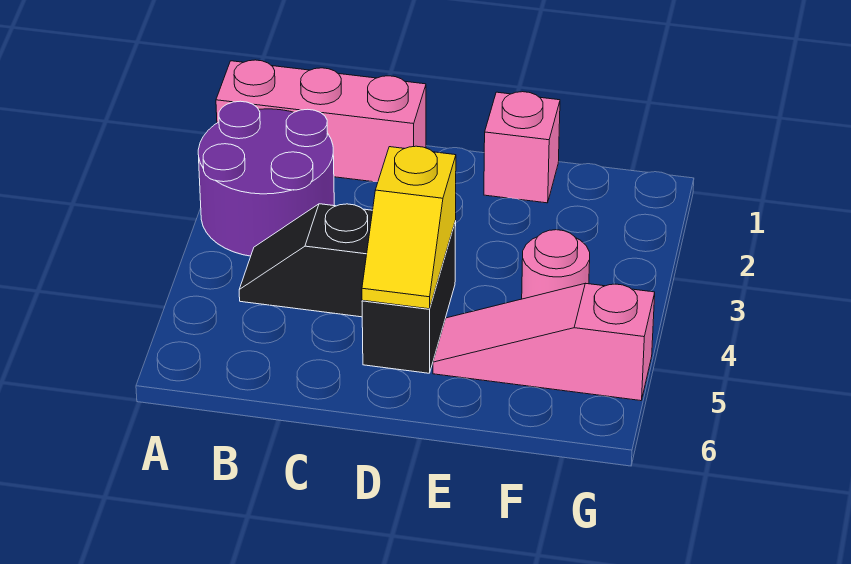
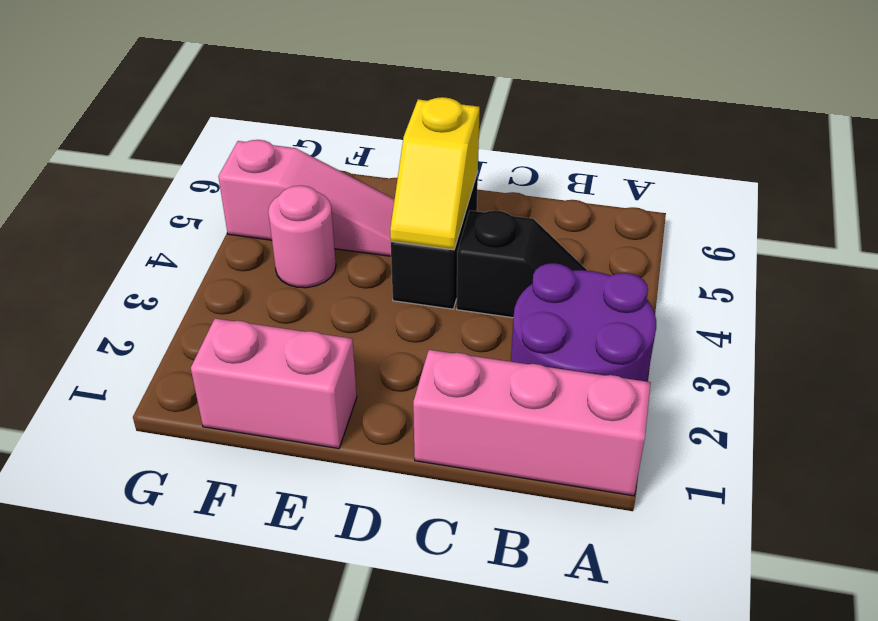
yellow slope D4:D5 level 2 top 4 -> yellow slope D4:D5 level 2 top 5
pink brick E1 level 1 -> pink brick E1:F1 level 1

